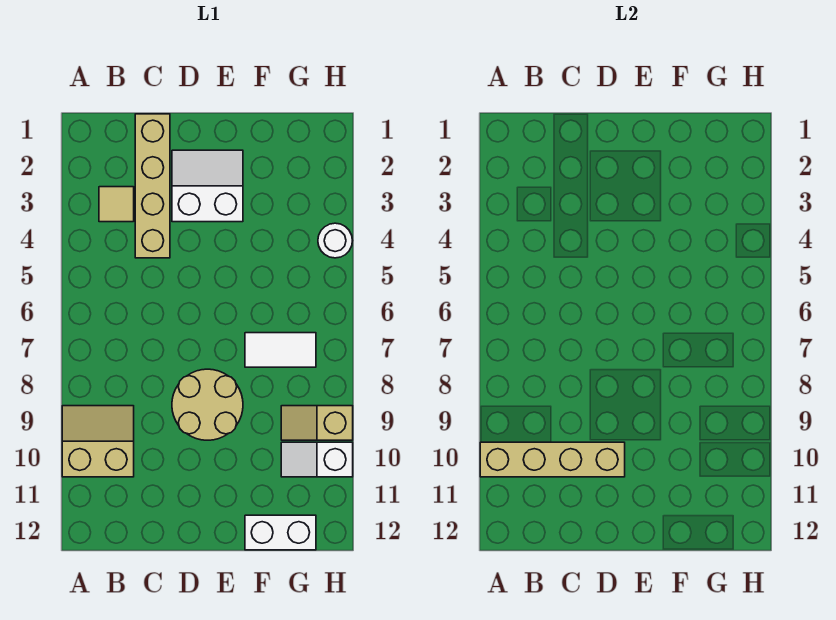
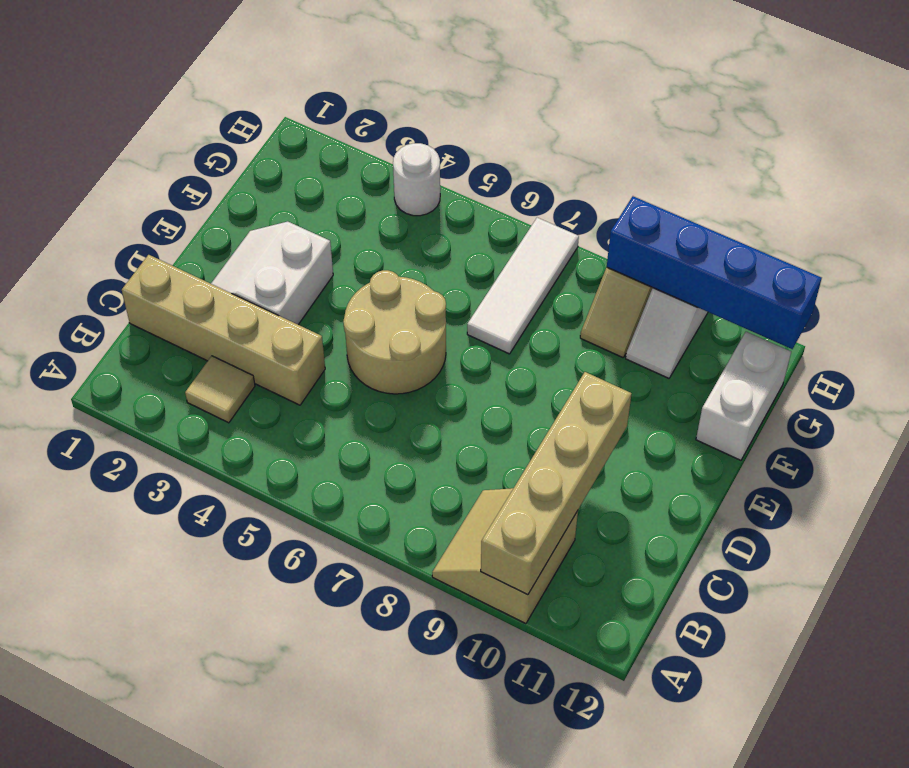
tan round brick D8:E9 level 1 -> tan round brick D5:E6 level 1
white tile F7:G7 level 1 -> white tile F7:H7 level 1
none -> blue brick H9:H12 level 2

